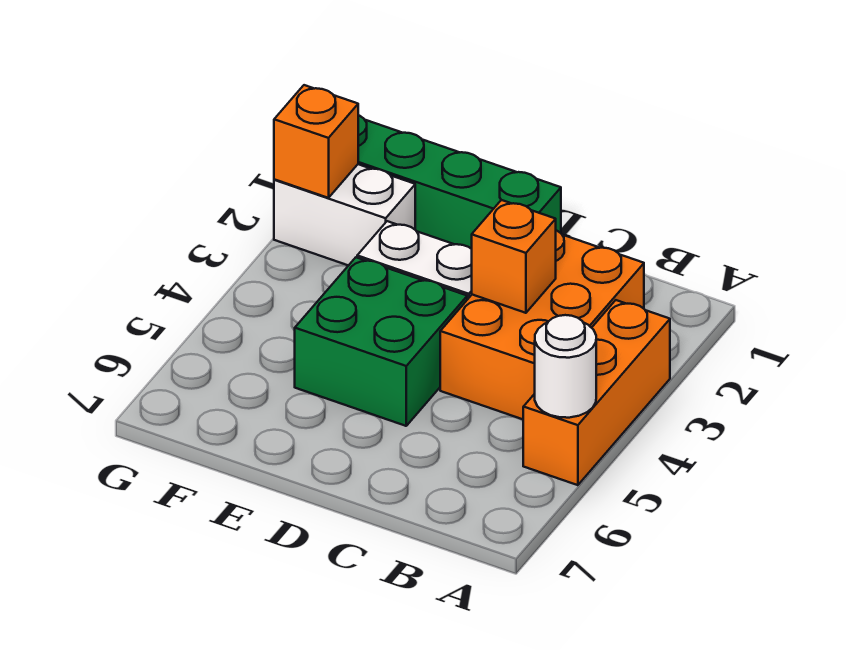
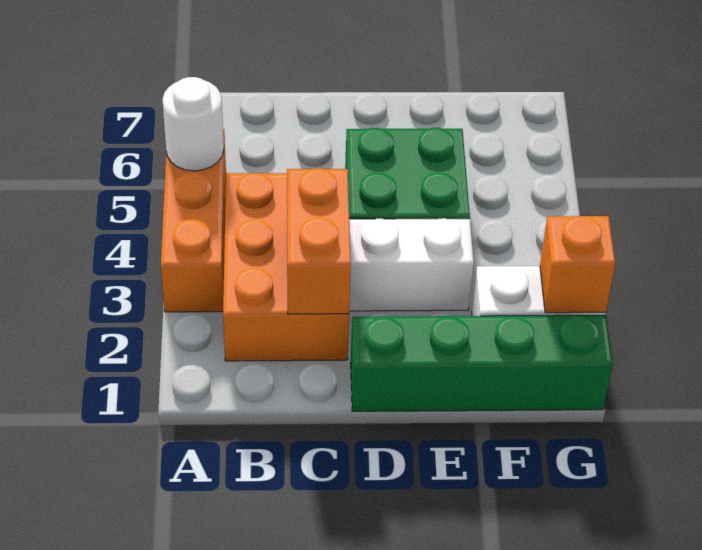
orange brick C3 level 2 -> orange brick C2:C3 level 2

